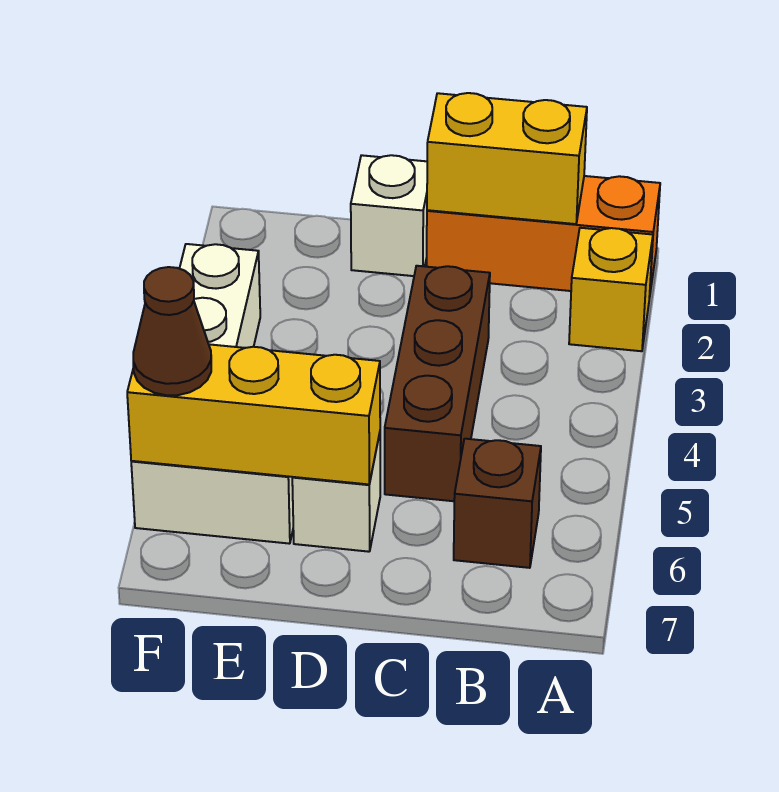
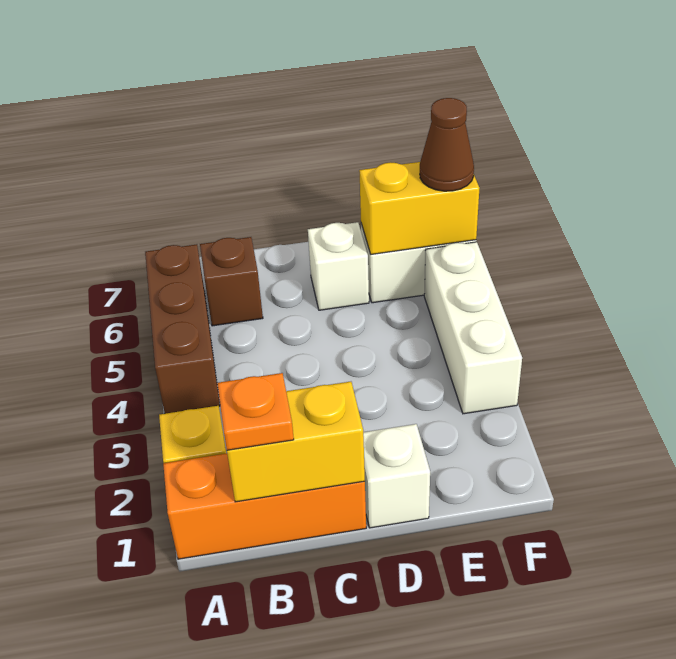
none -> orange plate B1 level 3
brown brick C3:C5 level 1 -> brown brick A4:A6 level 1
yellow brick D6:F6 level 2 -> yellow brick E6:F6 level 2

